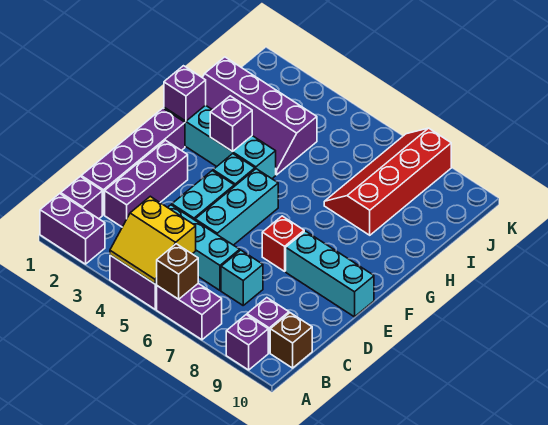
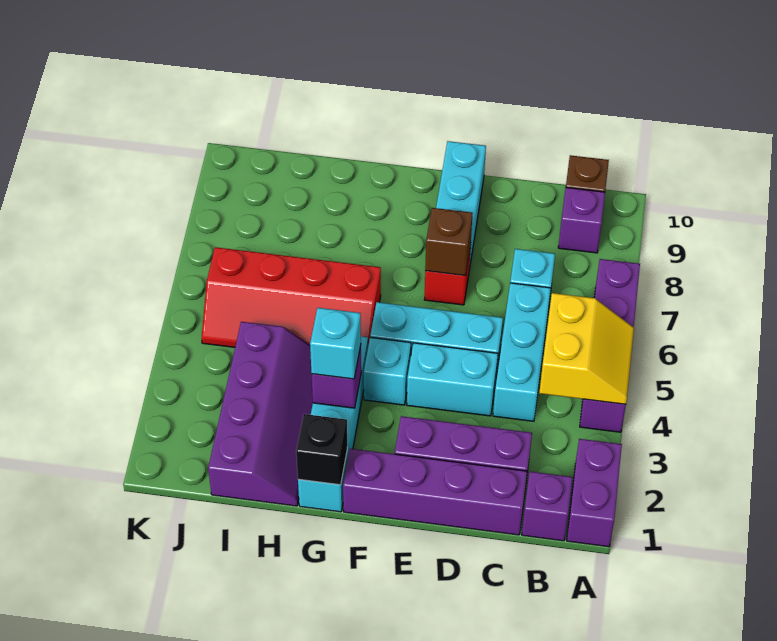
brown brick A6 level 2 -> brown brick E7 level 2
purple brick A9 level 1 -> none
purple brick G1 level 2 -> black brick G1 level 2
none -> cyan brick G3 level 3
red slope H7:K8 level 1 top 8 -> red slope G5:J6 level 1 top 6

